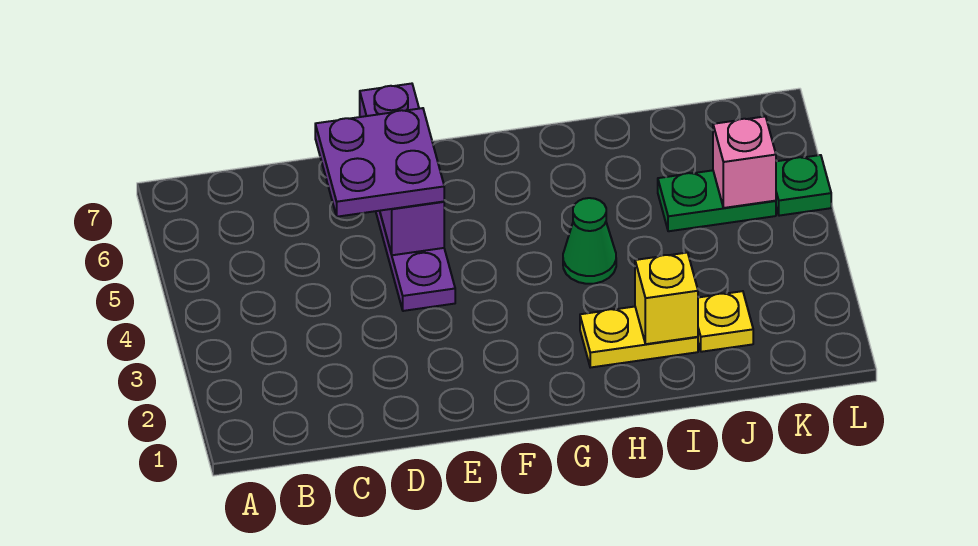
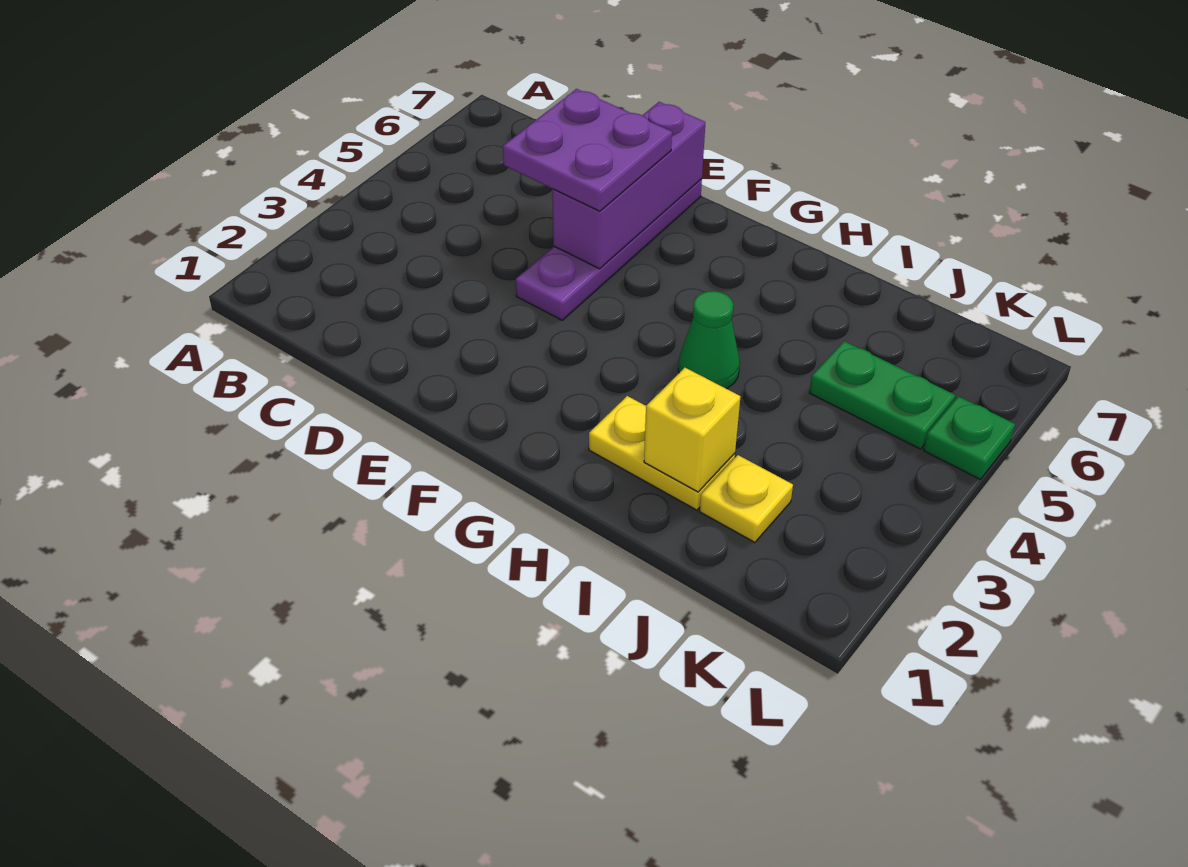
pink brick K5 level 2 -> none

